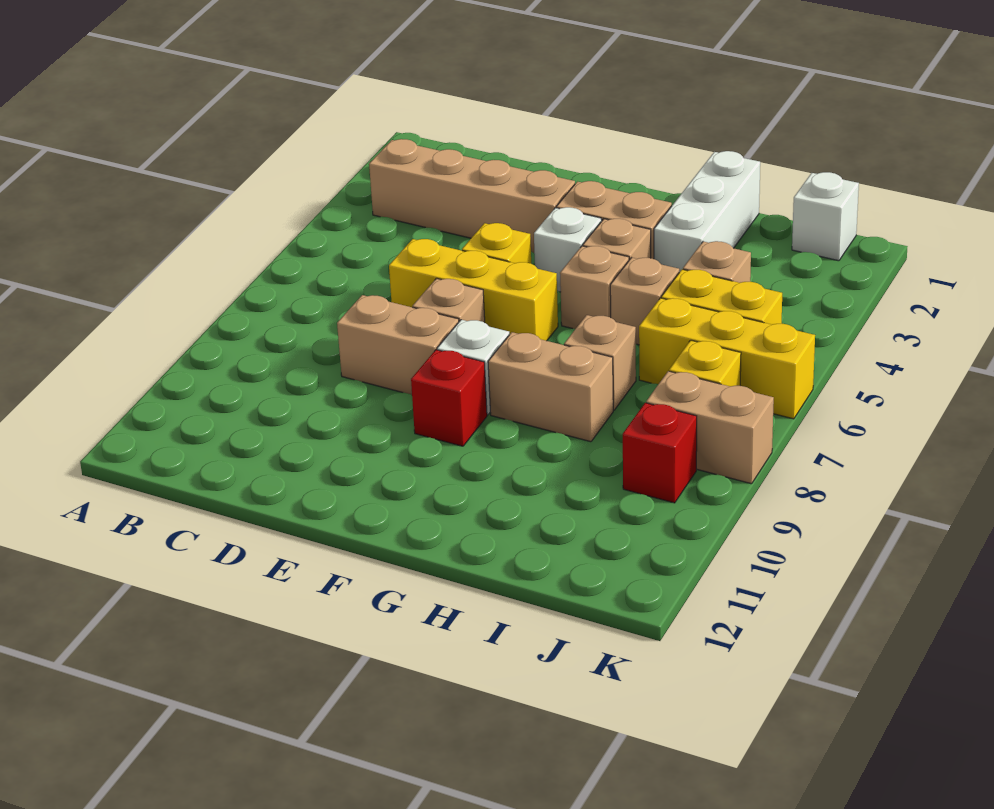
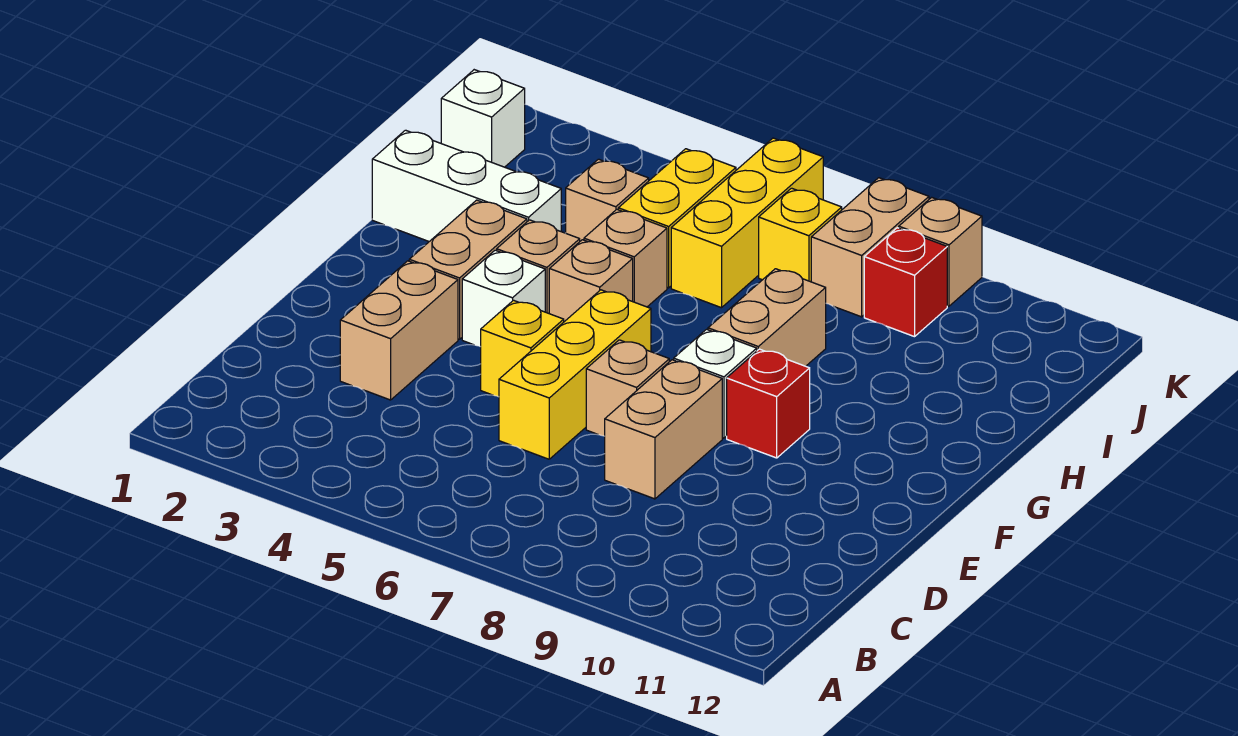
tan brick B3:E3 level 1 -> tan brick D3:E3 level 1
tan brick H7 level 1 -> tan brick K9 level 1

